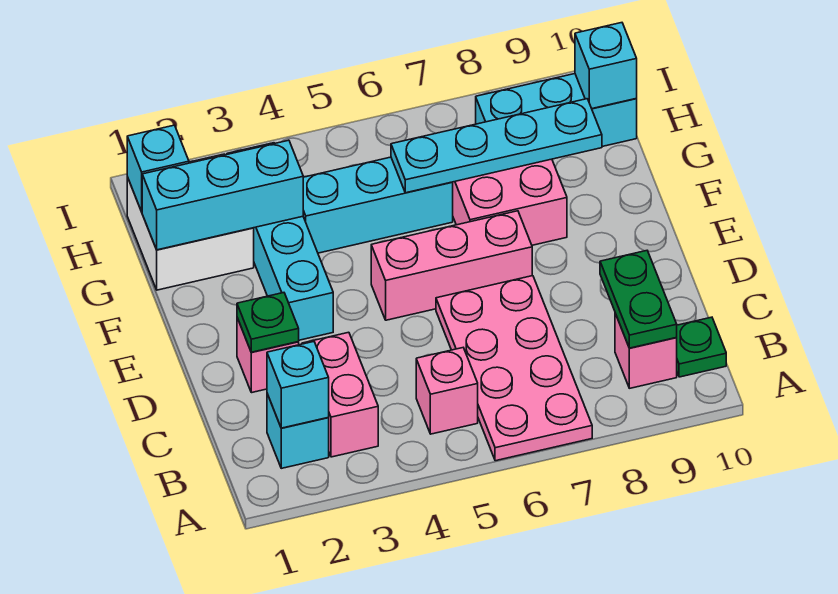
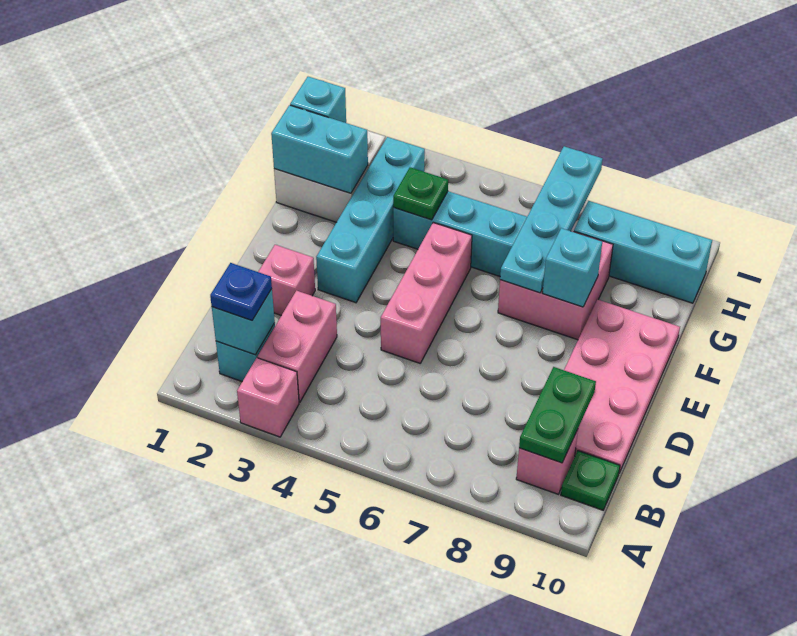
pink plate A6:D7 level 1 -> pink plate C9:F10 level 1
none -> blue plate B2 level 3
pink brick B5 level 1 -> pink brick A3 level 1
green plate D2 level 2 -> green plate G4 level 2
pink brick E5:E7 level 1 -> pink brick D5:F5 level 1
cyan brick G1:G3 level 2 -> cyan brick G1:G2 level 2
cyan plate G6:G9 level 2 -> cyan plate F7:I7 level 2
cyan brick H10 level 2 -> cyan brick F8 level 2

